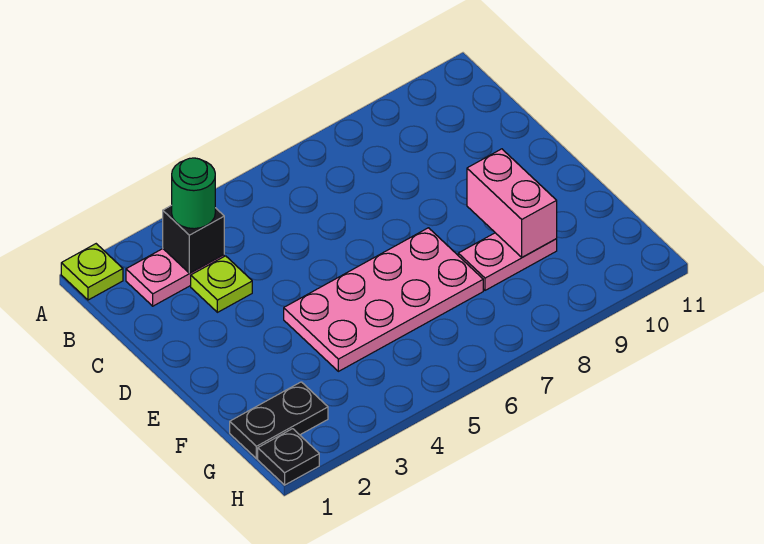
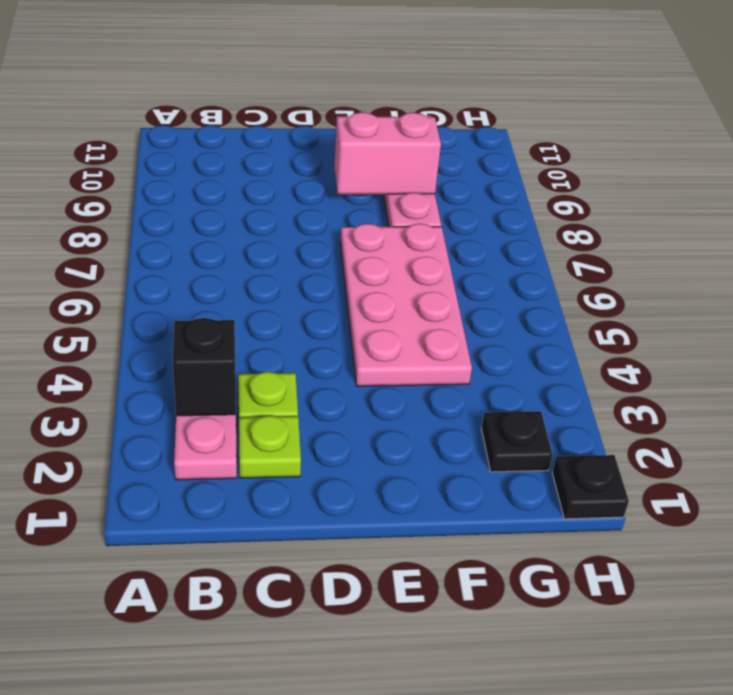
lime plate A1 level 1 -> lime plate C2 level 1
green round brick B3 level 3 -> none
black plate G1:G2 level 1 -> black plate G2 level 1

